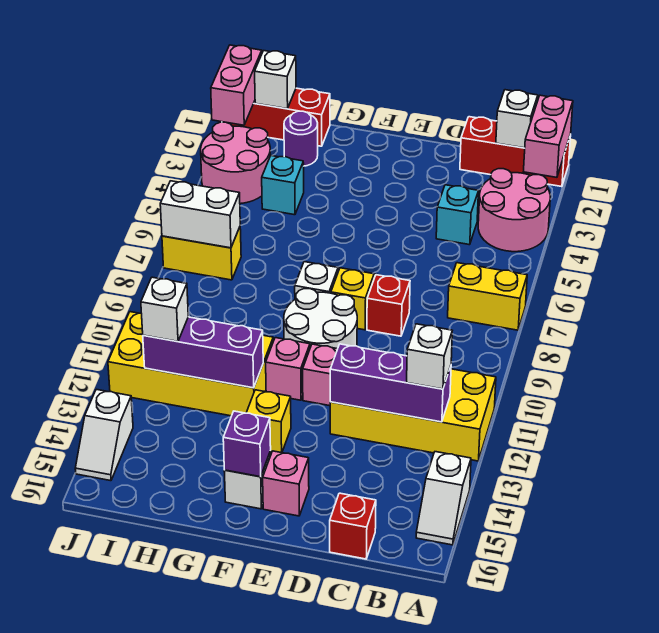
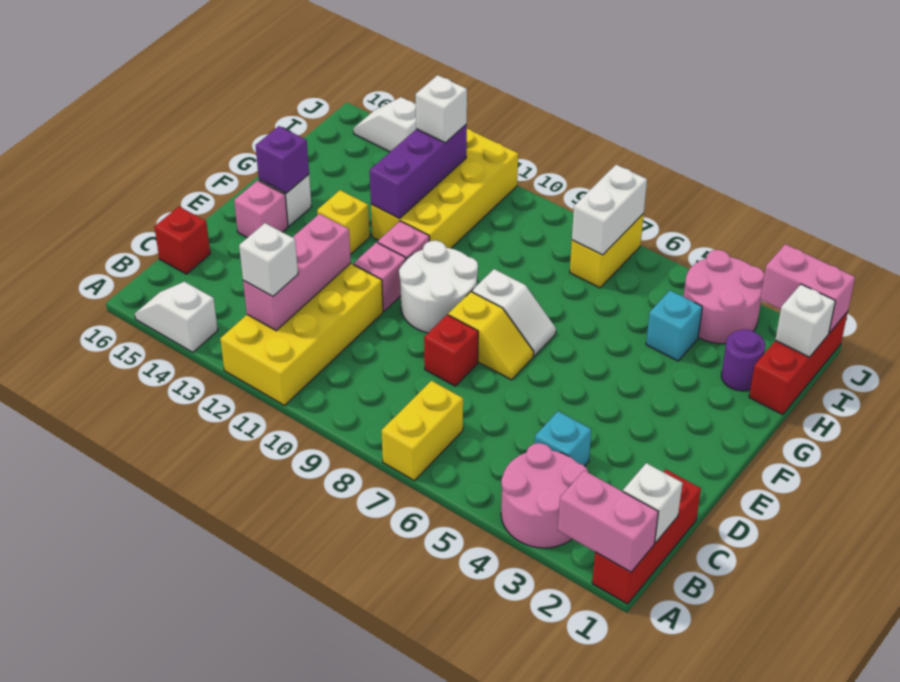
purple brick B12:D12 level 2 -> pink brick B12:D12 level 2

